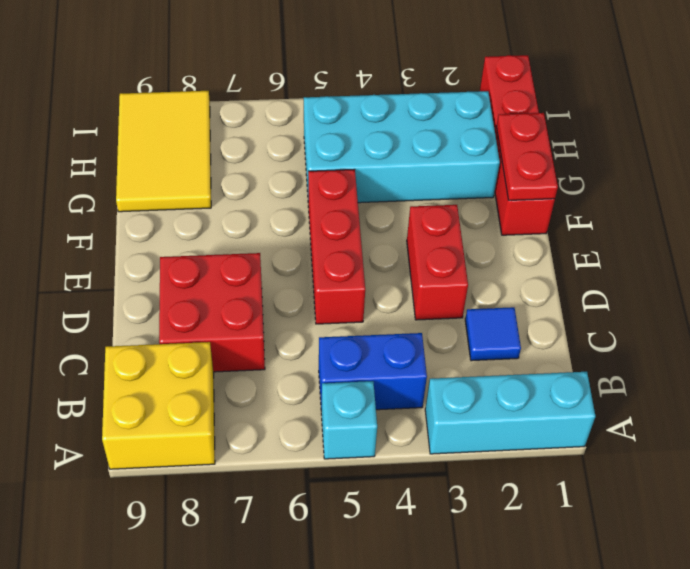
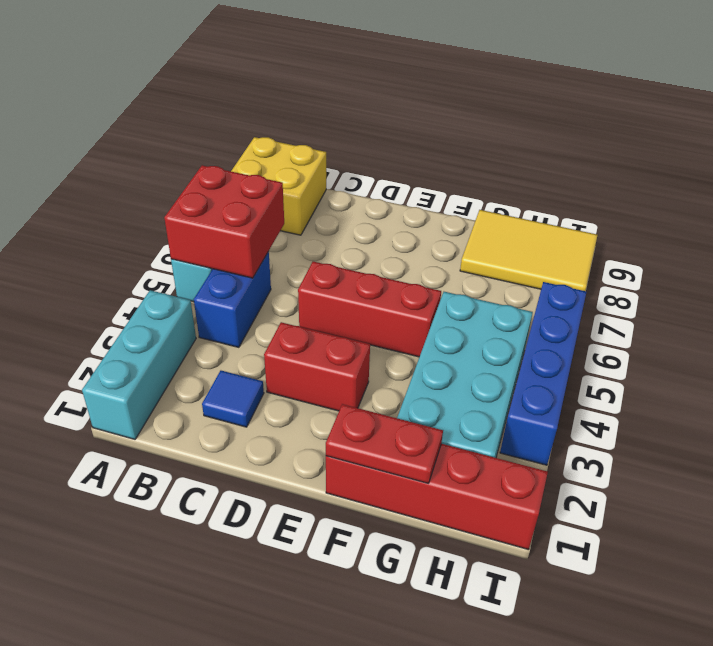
red brick C7:D8 level 1 -> red brick A5:B6 level 2
none -> blue brick I3:I6 level 1

